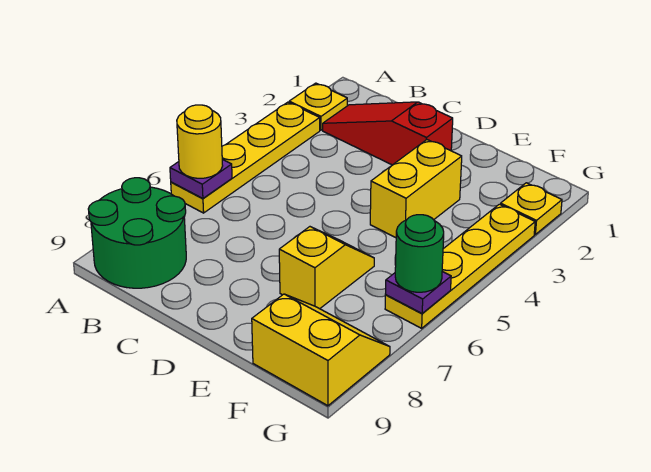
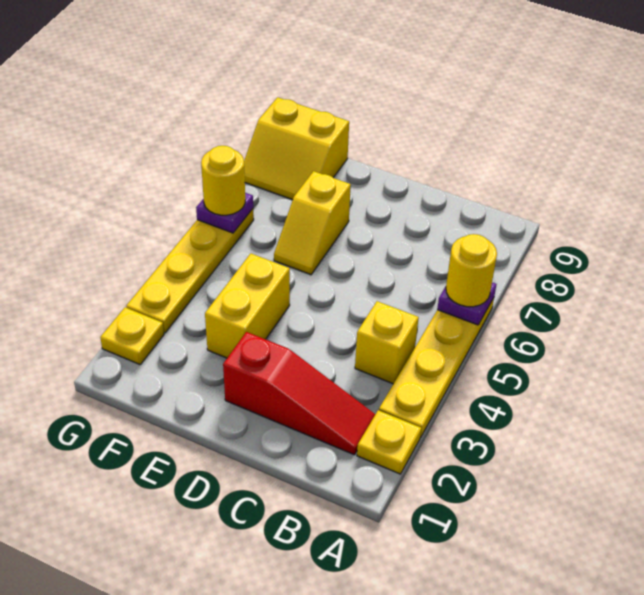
green round brick A8:B9 level 1 -> none
none -> yellow brick B4 level 1
green round brick G6 level 3 -> yellow round brick G6 level 3

